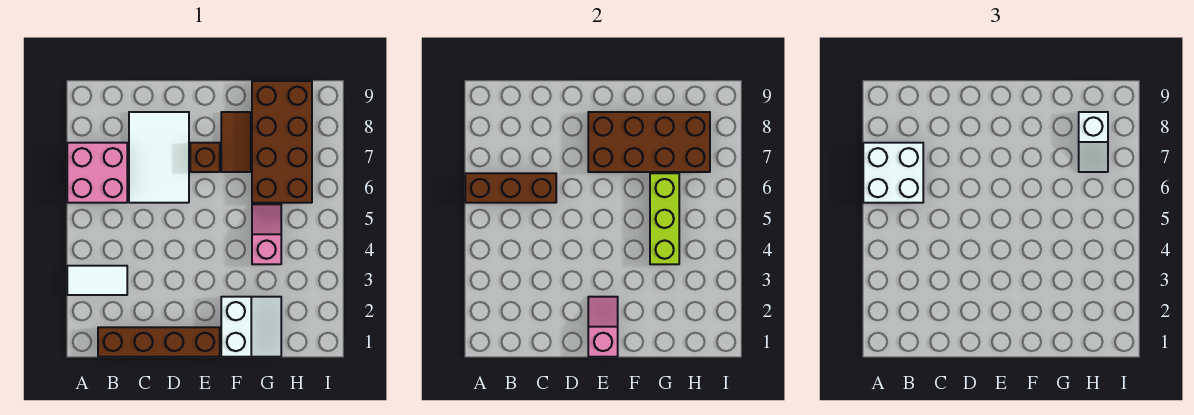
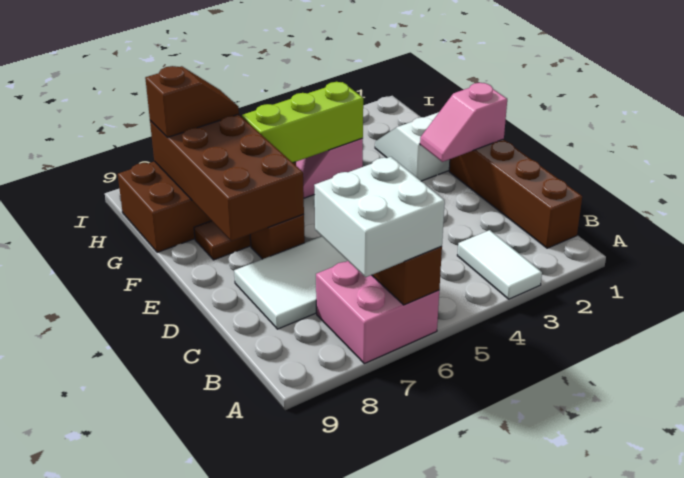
white slope H7:H8 level 3 top 8 -> brown slope H7:H8 level 3 top 8

